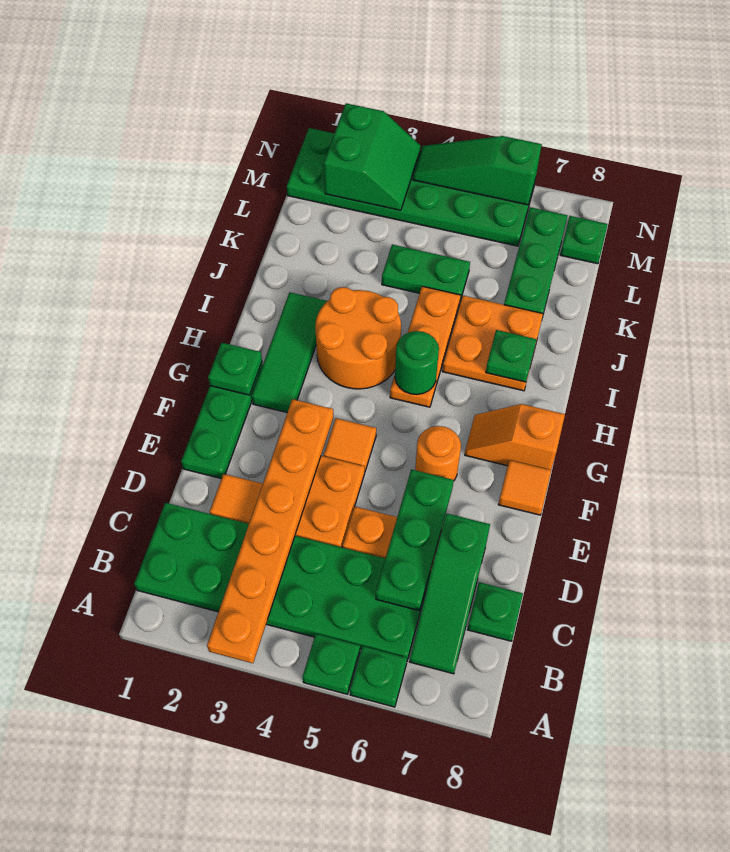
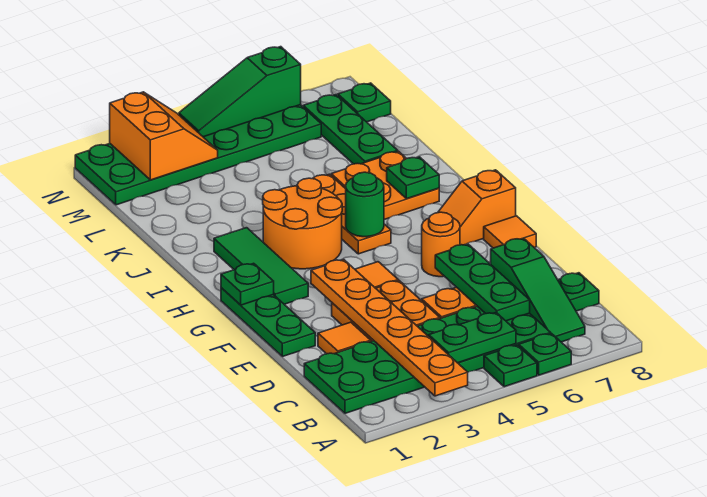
green plate K4:K5 level 1 -> green plate B4:B5 level 2
green slope M2:N3 level 2 top 2 -> orange slope M2:N3 level 2 top 2

